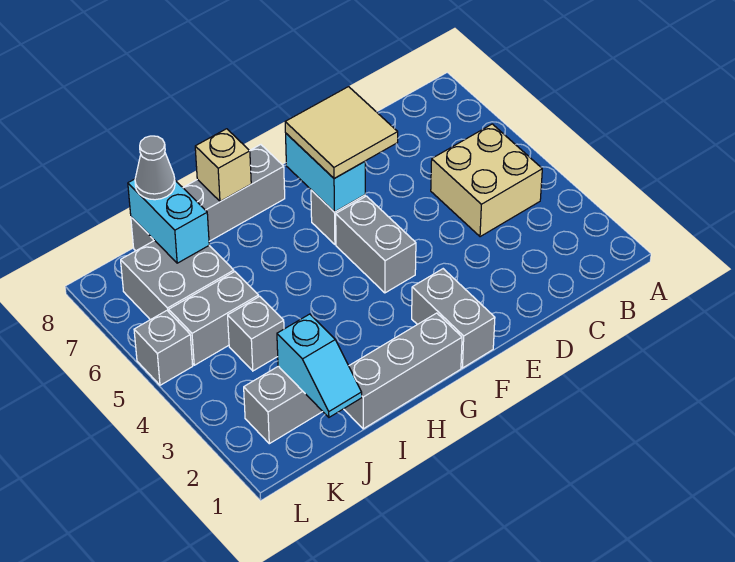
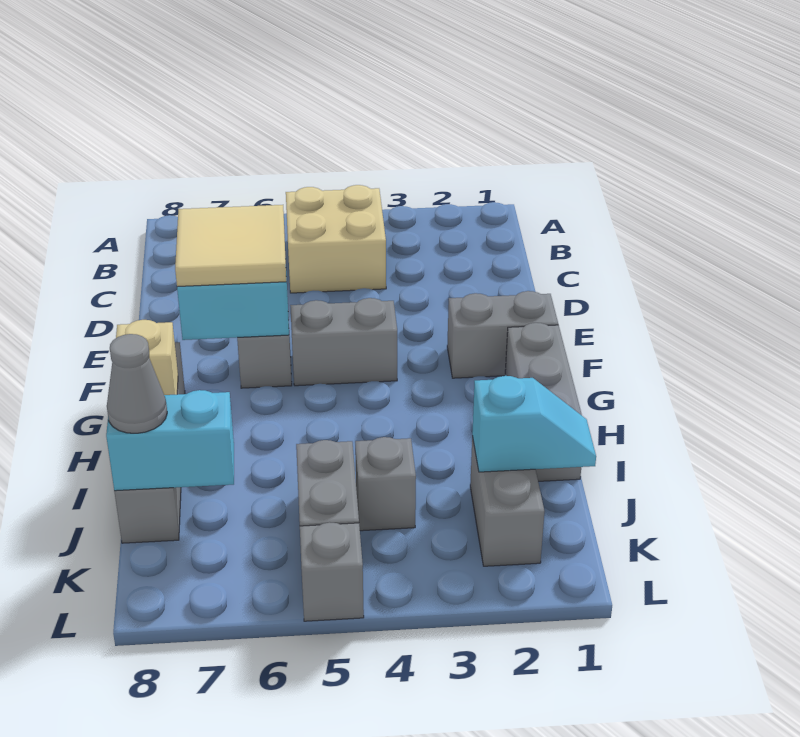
grey brick J6:K7 level 1 -> none

